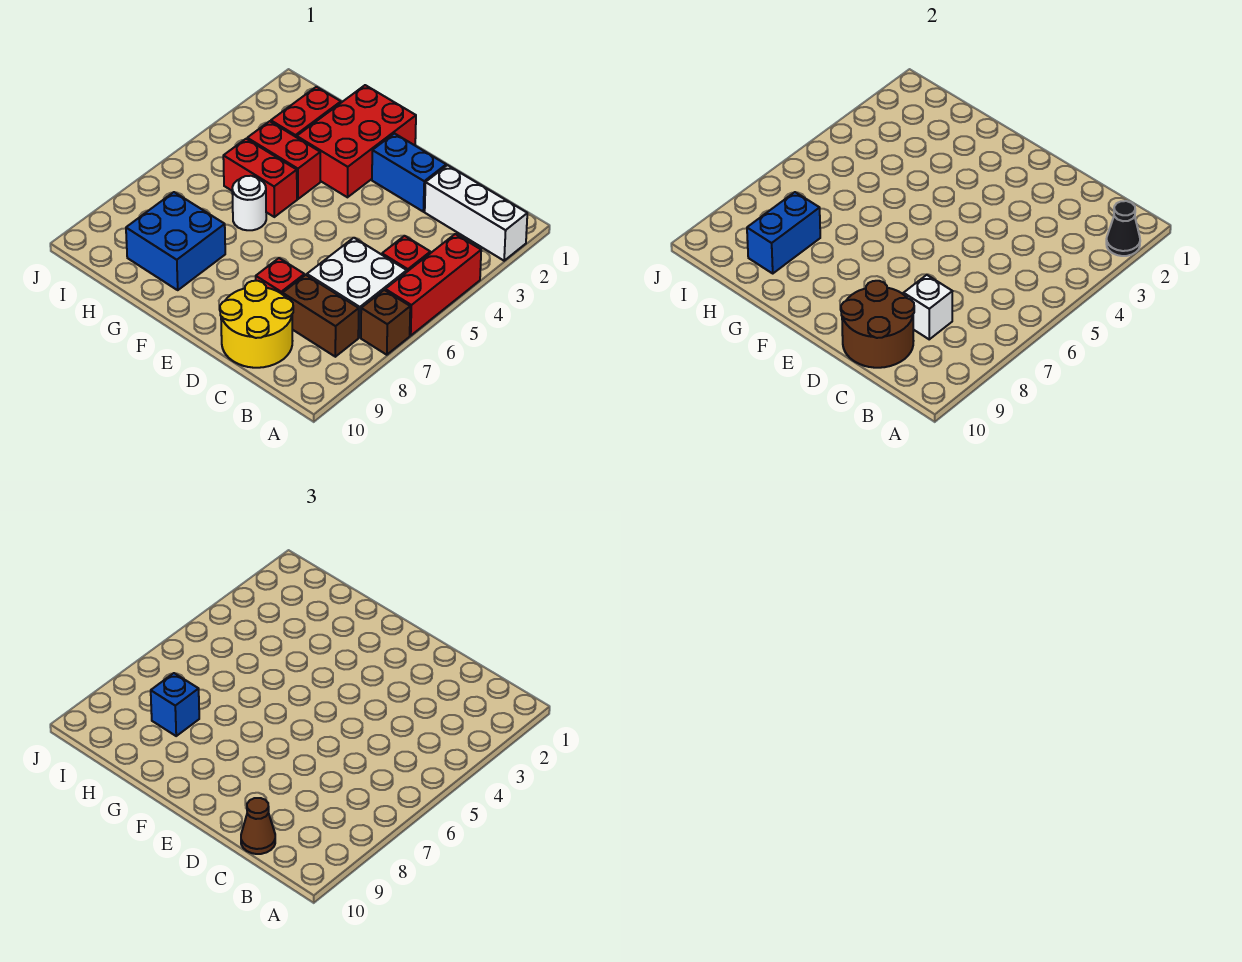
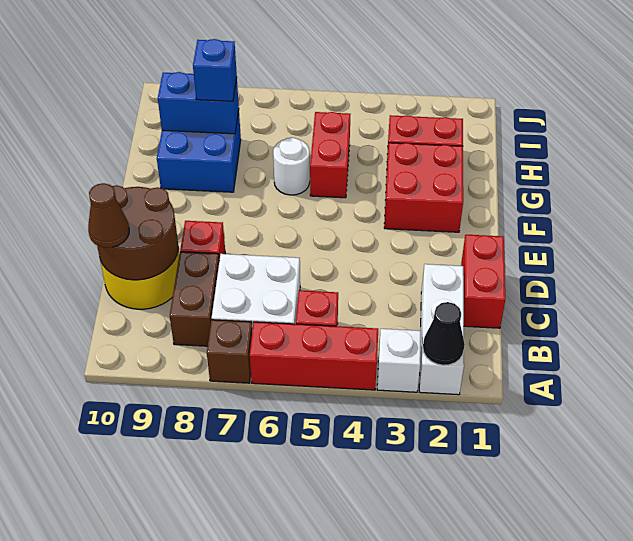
white brick C8 level 2 -> white brick A3 level 1
blue brick D2:E2 level 1 -> none
red brick F1:G3 level 1 -> red brick F2:G3 level 1
red brick G4:H4 level 1 -> red brick C1:D1 level 1

